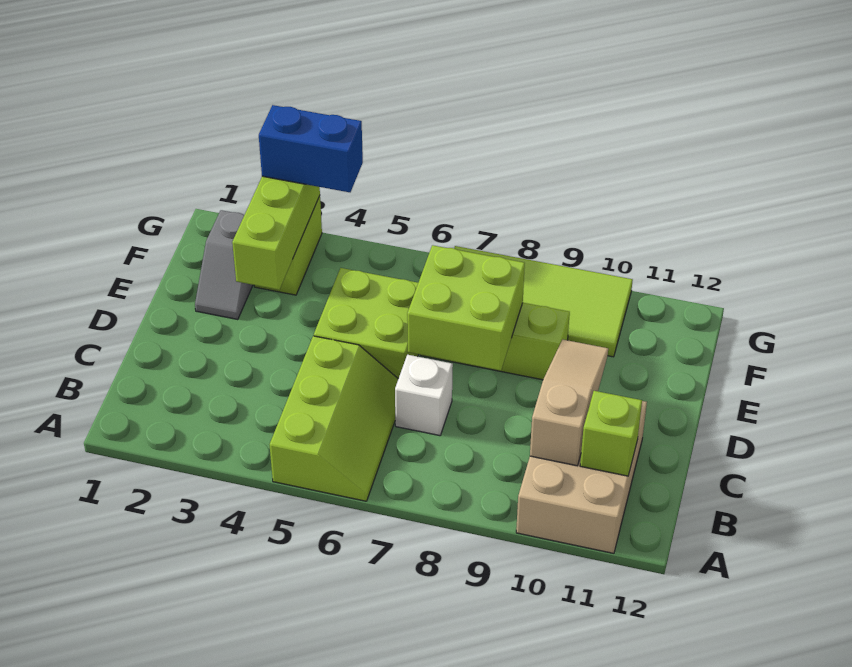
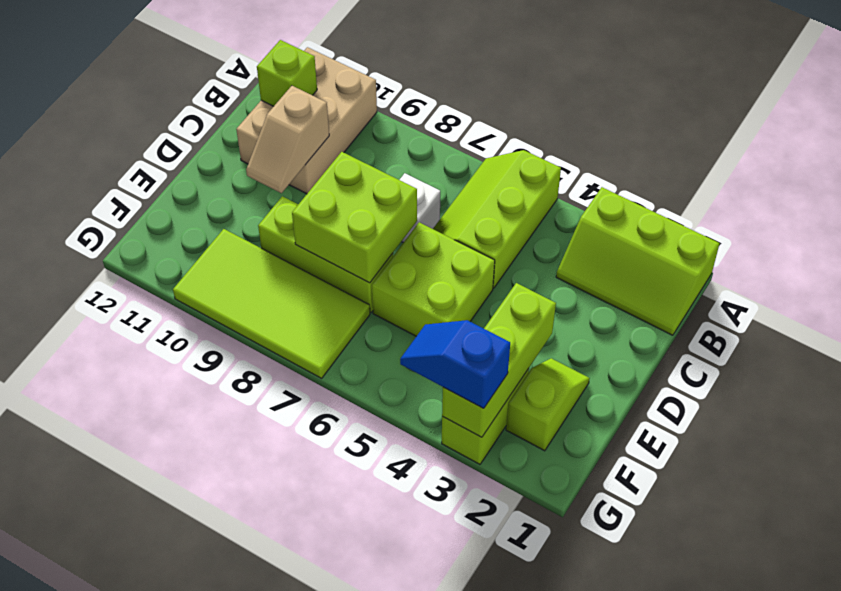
none -> lime slope A1:B3 level 1 top A
tan slope B10:D10 level 2 top B -> tan slope C10:D10 level 2 top C
grey slope E2:F2 level 1 top F -> lime slope E2:F2 level 1 top F
blue brick G3:G4 level 3 -> blue slope G3:G4 level 3 top 3

